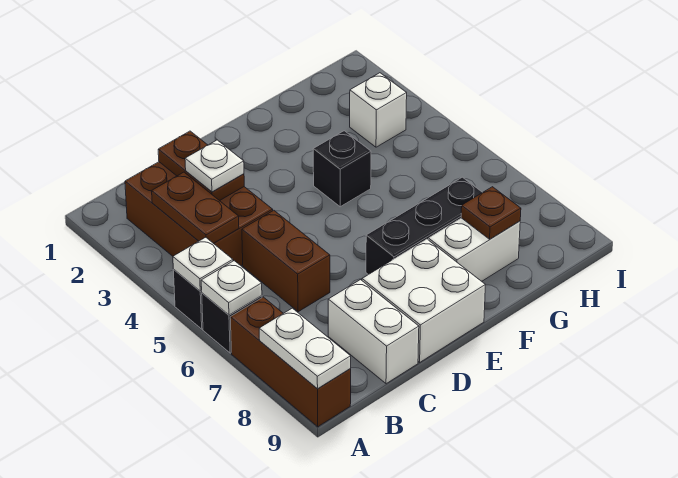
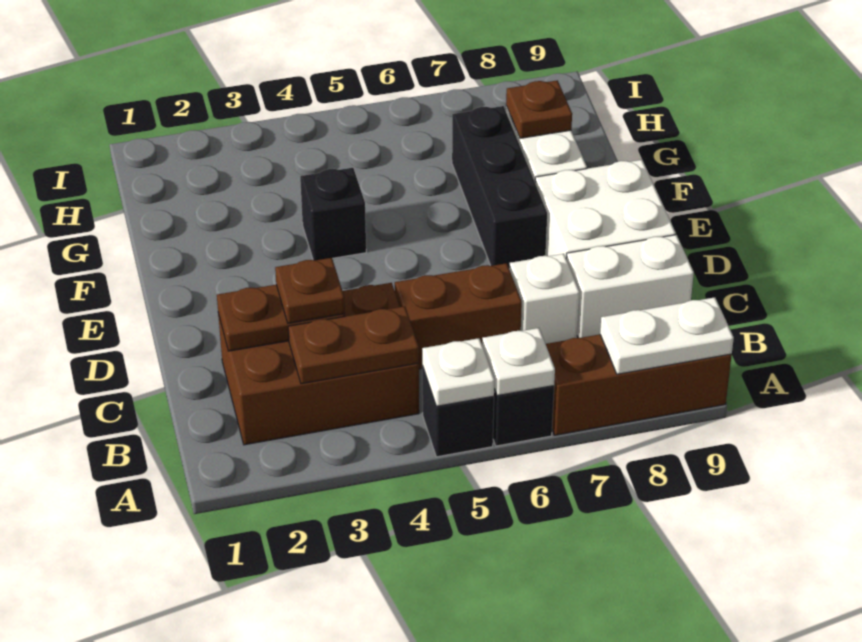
white plate C3 level 3 -> brown plate C3 level 3
white brick H3 level 1 -> white brick C7 level 1

